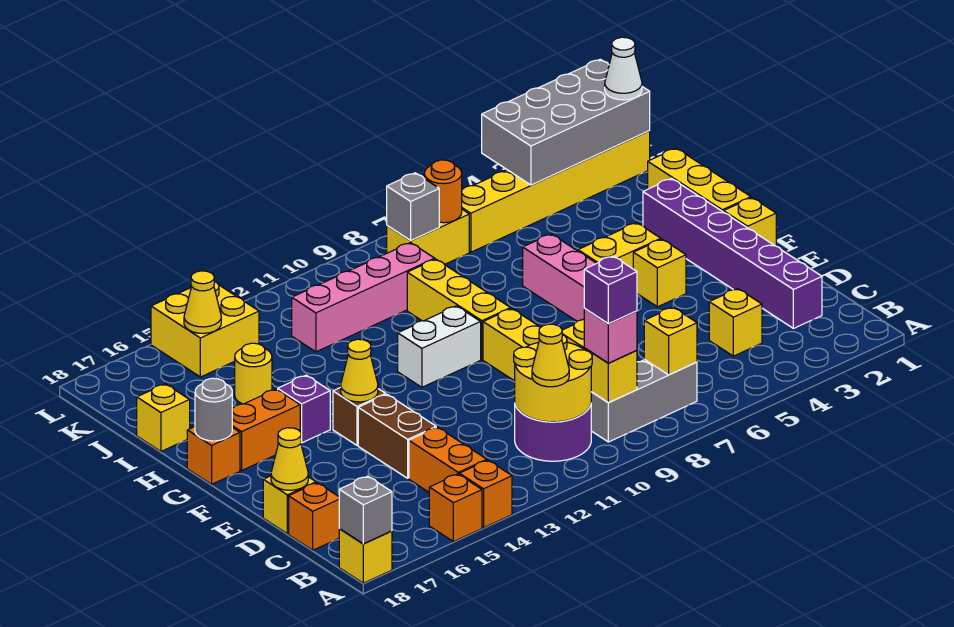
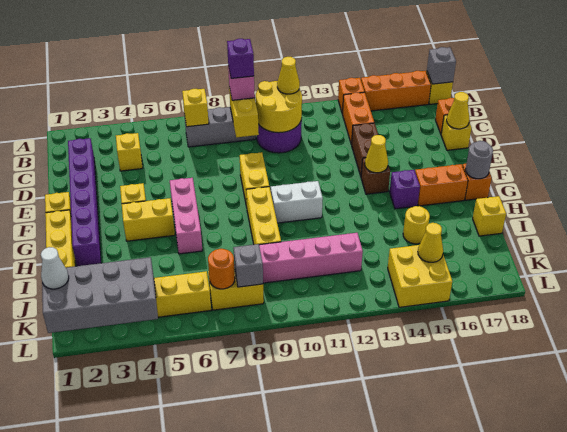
orange brick A15 level 1 -> orange brick A15:A17 level 1

